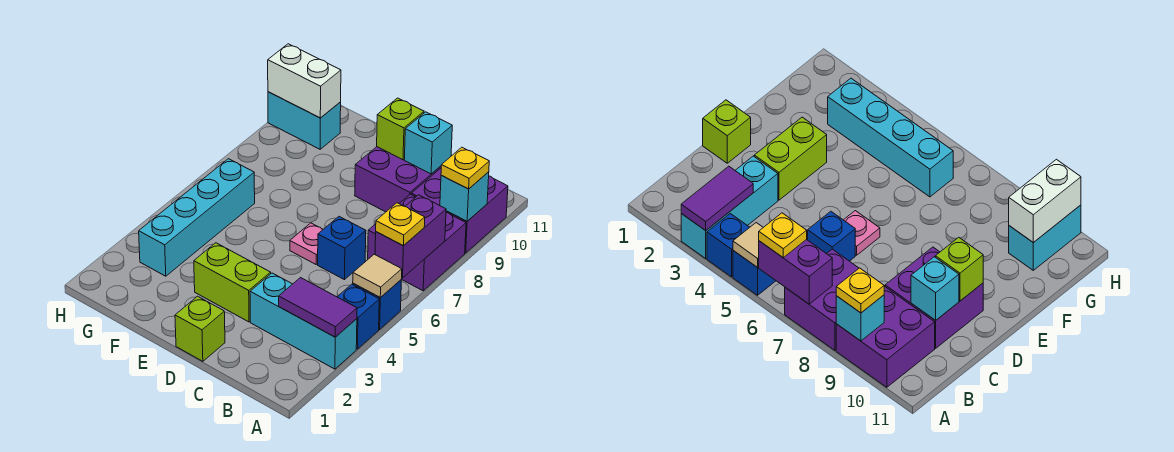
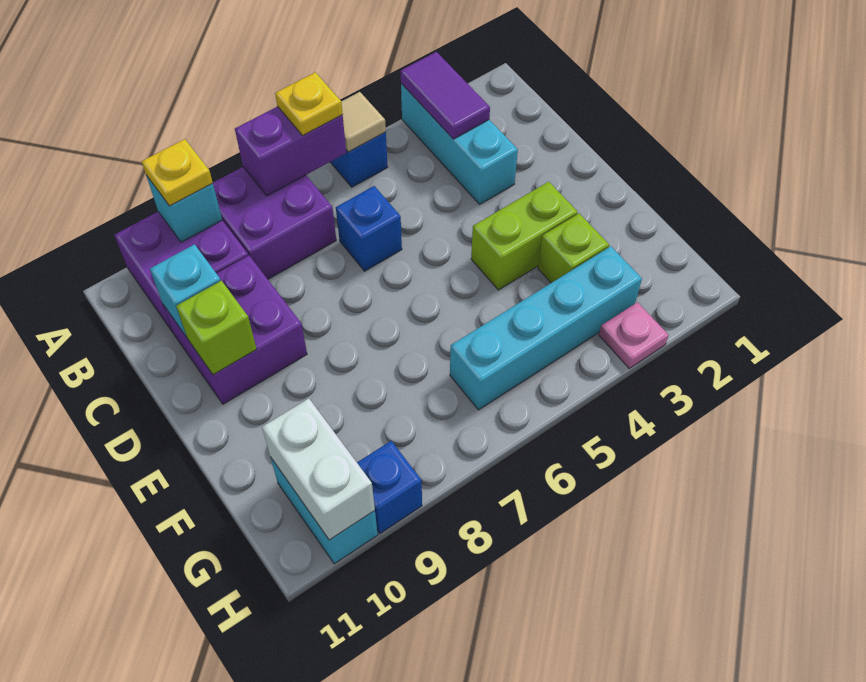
blue brick A4 level 1 -> blue brick H9 level 1
lime brick D1 level 1 -> lime brick F3 level 1
lime brick D3:E3 level 1 -> lime brick E3:E4 level 1
pink plate D6 level 1 -> pink plate H3 level 1

